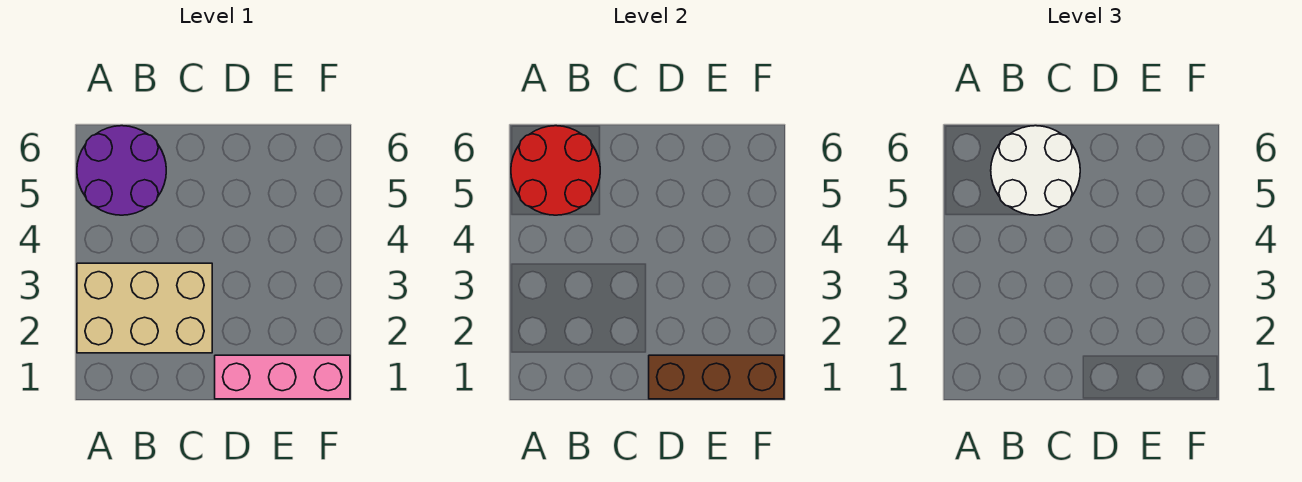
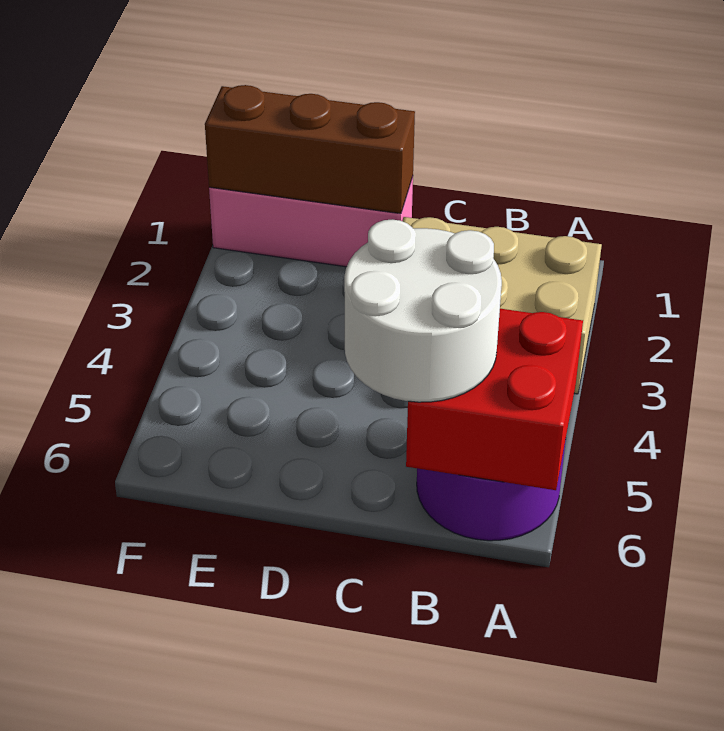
red round brick A5:B6 level 2 -> red brick A5:B6 level 2

